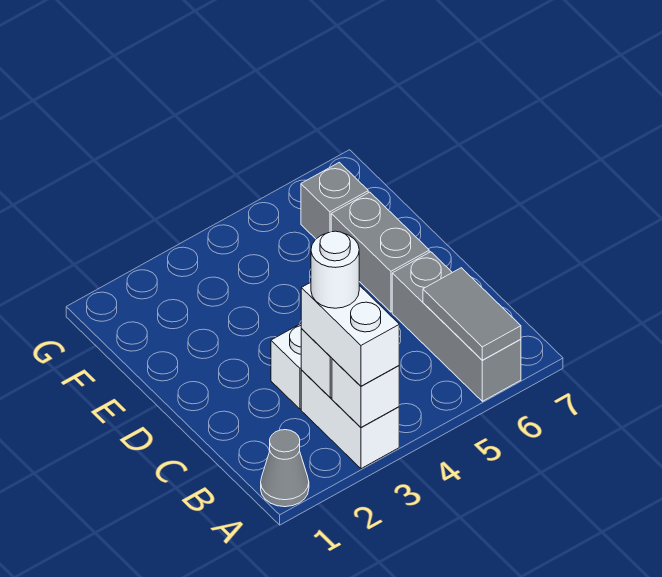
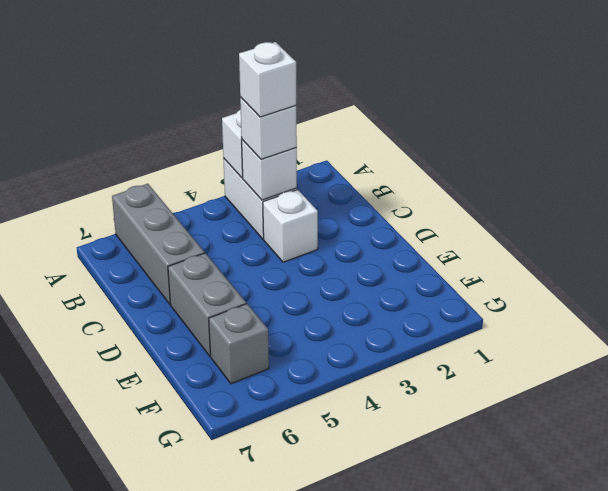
grey cone A1 level 1 -> none
white brick A3:B3 level 3 -> white brick B3 level 3
grey tile A6:B6 level 2 -> none
white round brick B3 level 4 -> white brick B3 level 4

